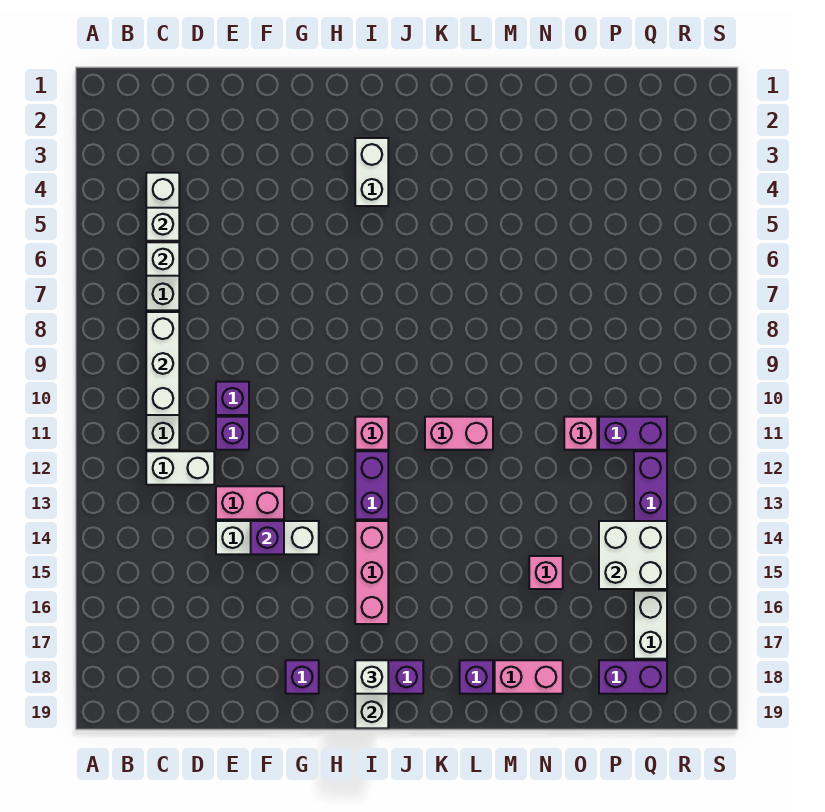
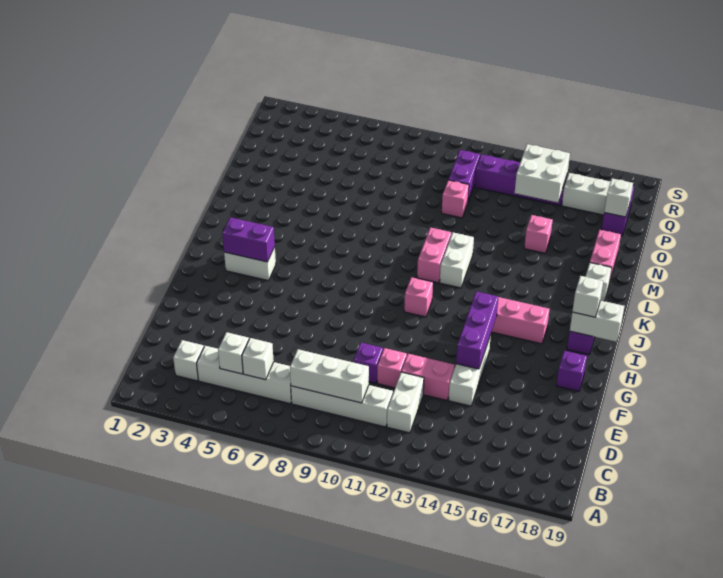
none -> white brick C3 level 1
purple brick E11 level 1 -> pink brick E11 level 1
pink brick E13:F13 level 1 -> pink brick E12:E13 level 1
purple brick F14 level 2 -> purple brick F14:H14 level 2
purple brick I12:I13 level 1 -> purple brick I3:I4 level 2
none -> white brick K12:L12 level 1
purple brick L18 level 1 -> white brick L18 level 1
none -> white brick P18 level 2

